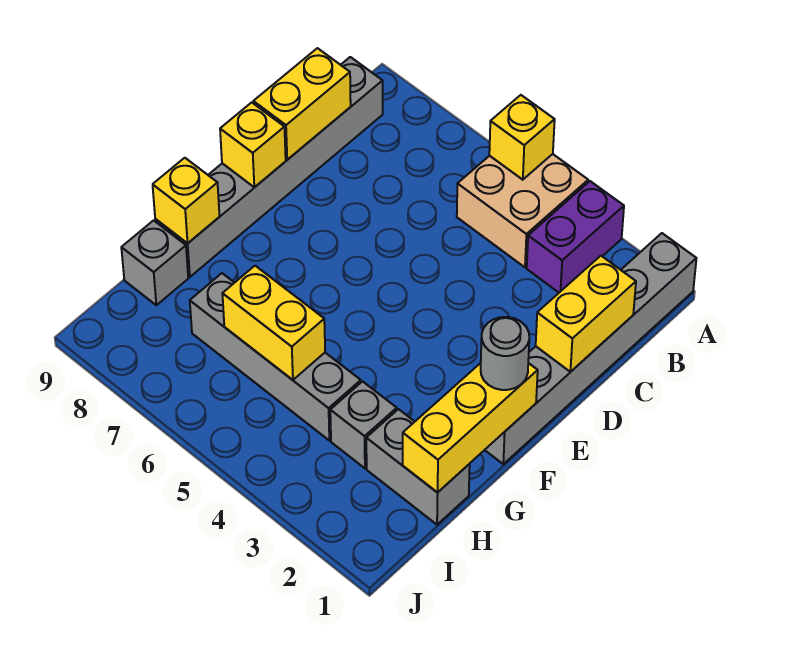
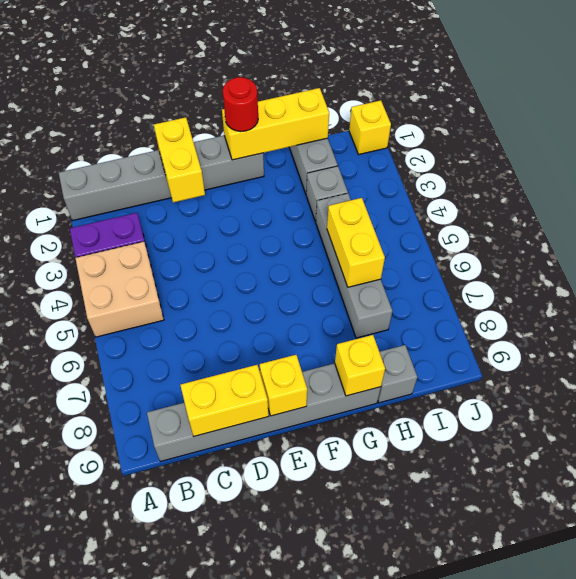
yellow brick A5 level 2 -> yellow brick J1 level 1
yellow brick C1:D1 level 2 -> yellow brick D1:D2 level 2
grey round brick F1 level 3 -> red round brick F1 level 3

